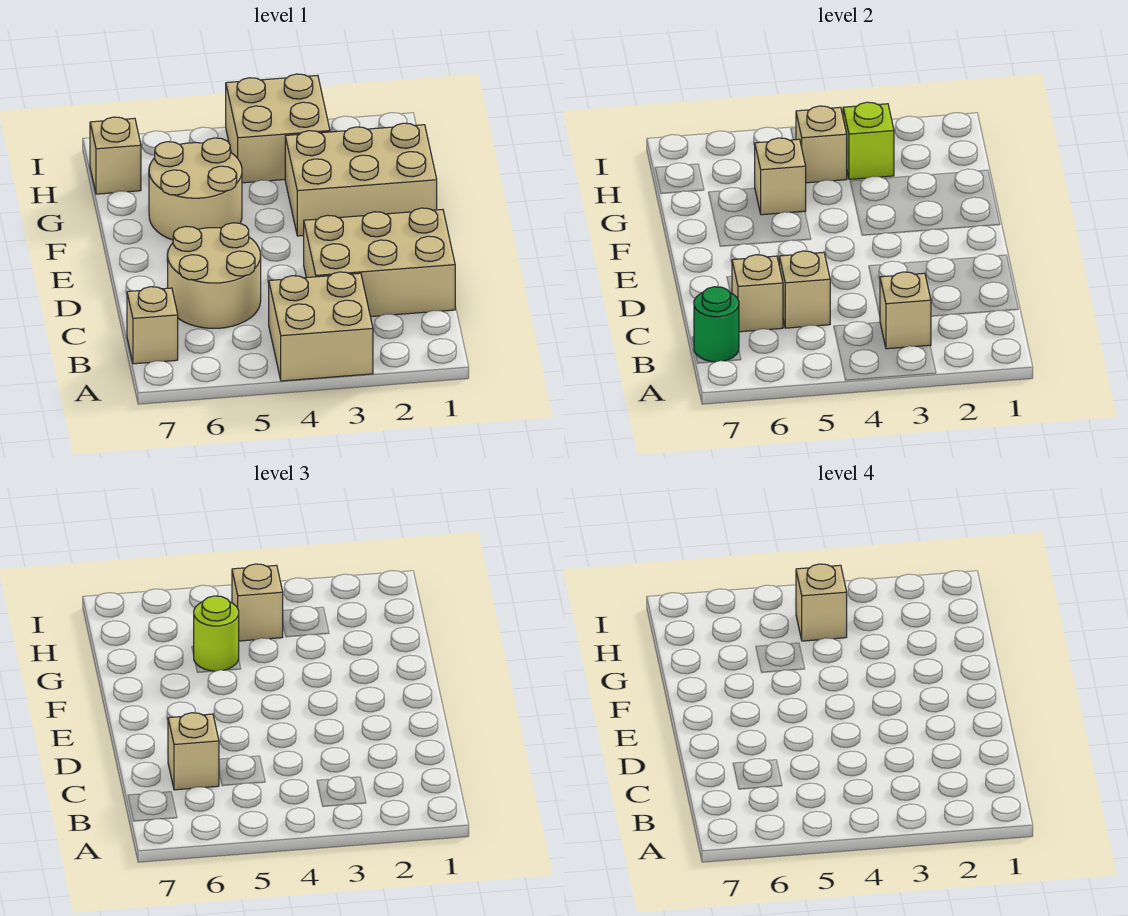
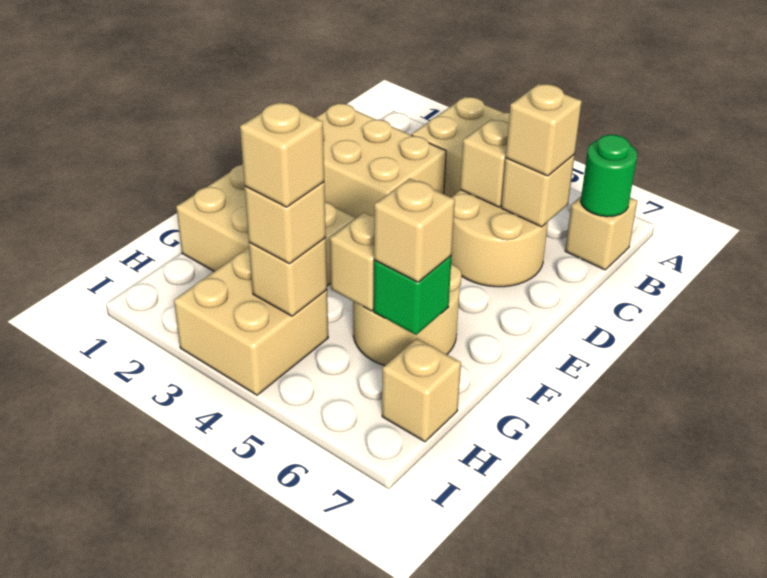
tan brick B3 level 2 -> tan brick G6 level 3
lime round brick G5 level 3 -> none
none -> green brick G6 level 2
lime brick H3 level 2 -> none

